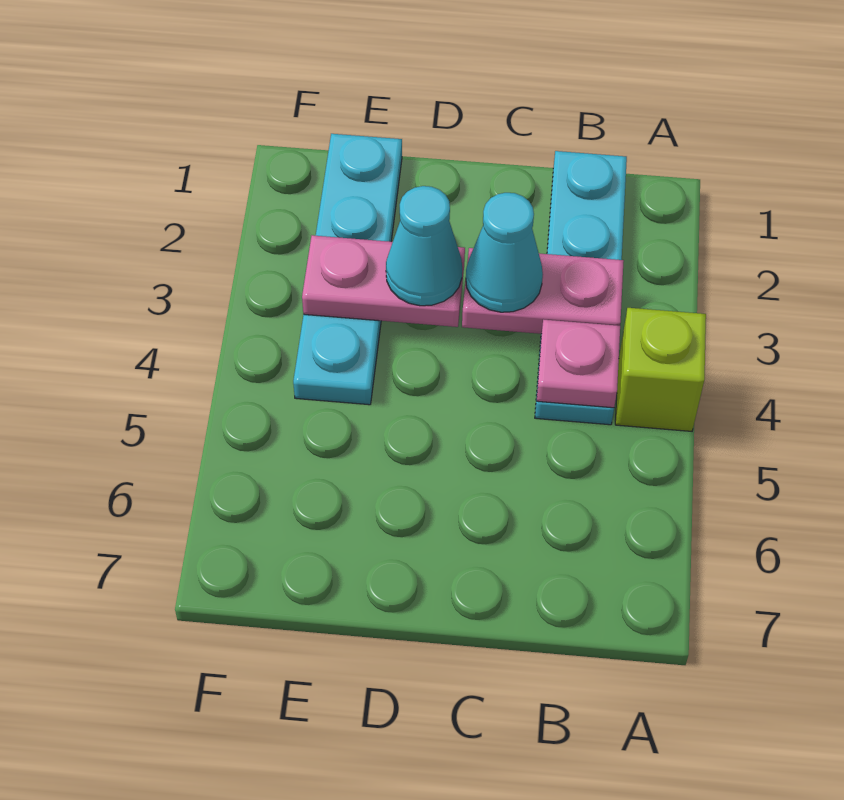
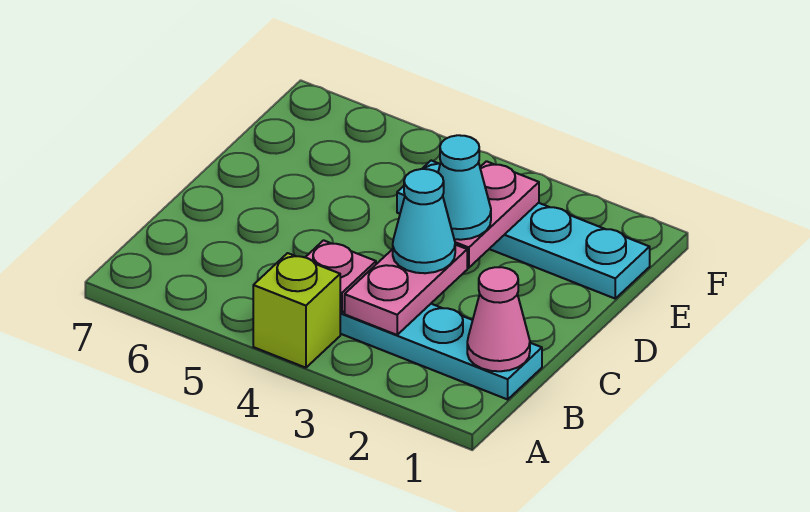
none -> pink cone B1 level 2

